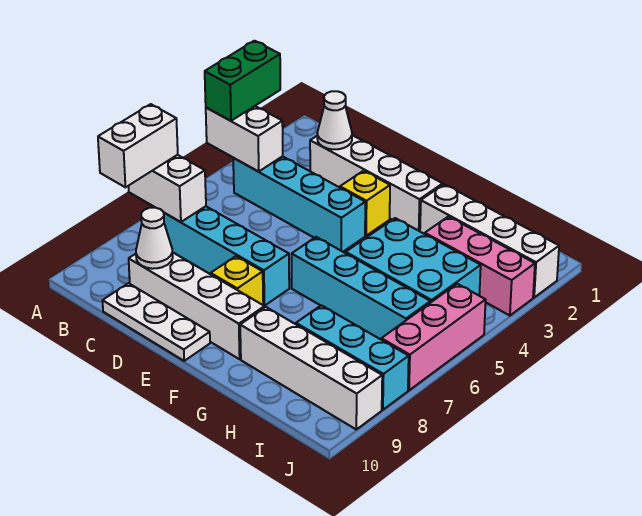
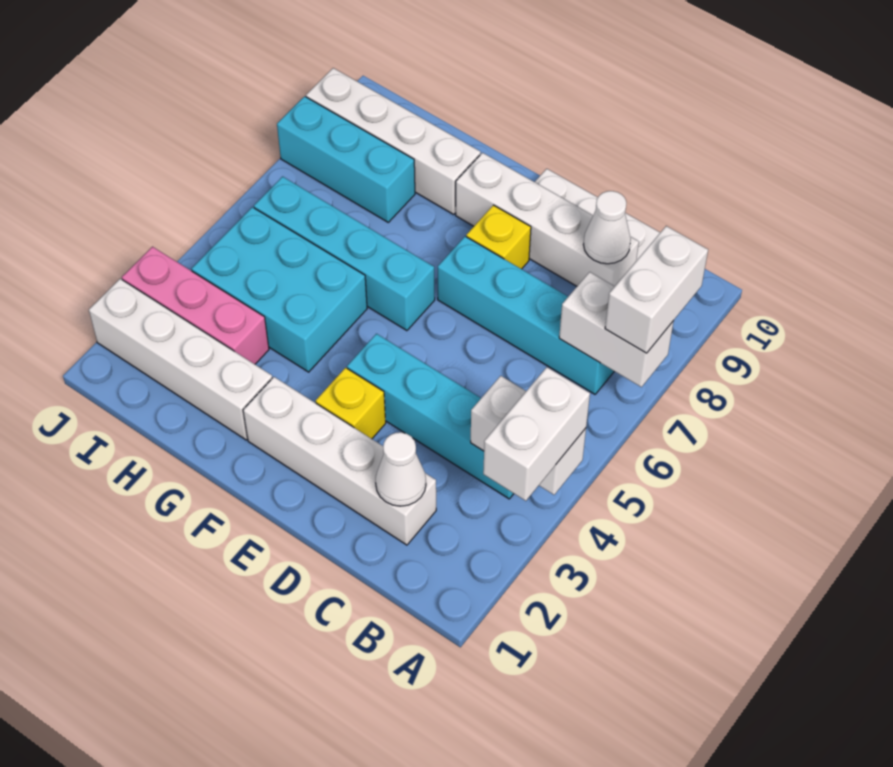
green brick A3:A4 level 3 -> white brick A3:A4 level 3
pink brick J5:J7 level 1 -> none

